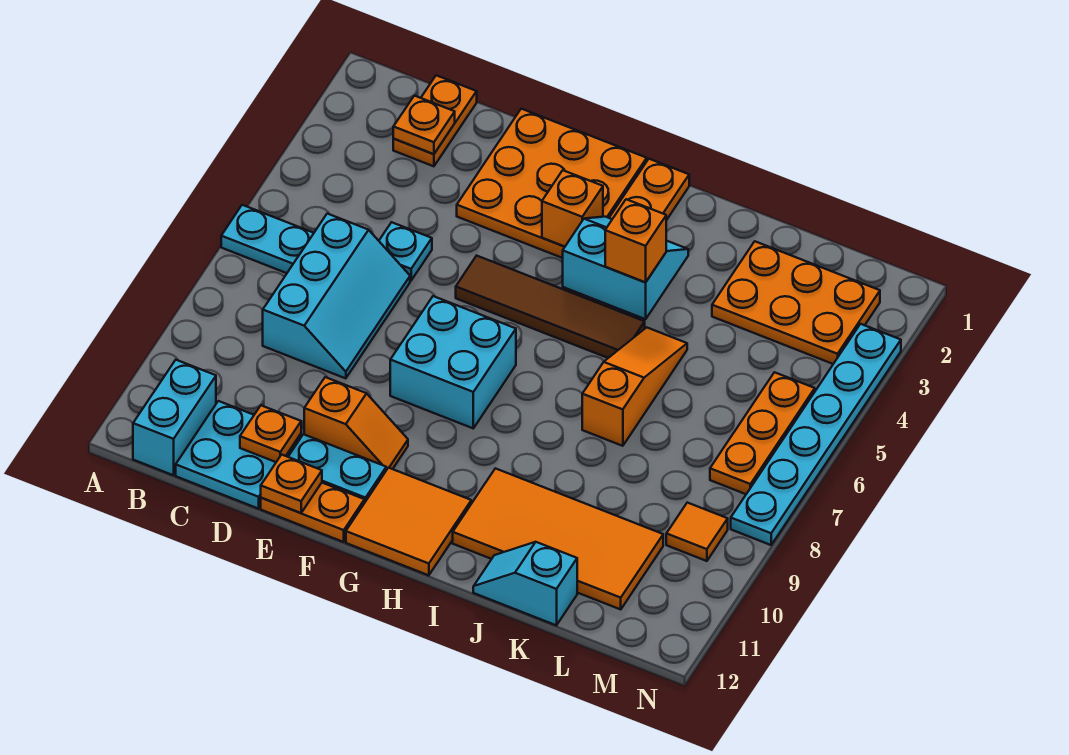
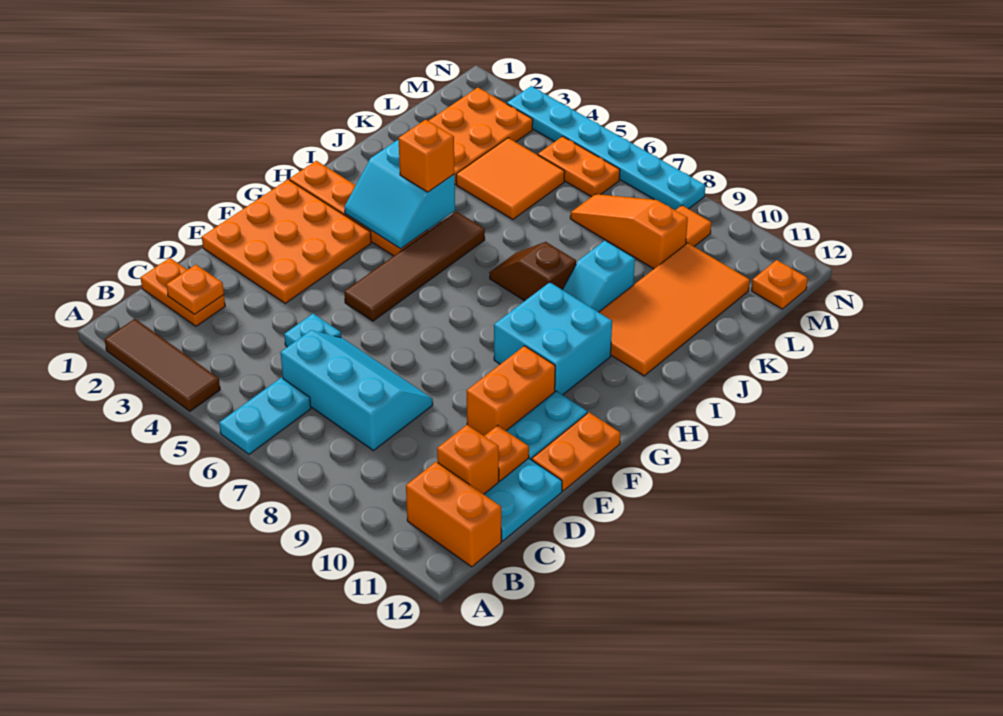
none -> brown tile A2:A4 level 1
cyan brick B11:B12 level 1 -> orange brick B11:B12 level 1
orange slope E10:F10 level 1 top E -> orange brick E10:F10 level 1
orange plate E12 level 2 -> orange plate M12 level 1
cyan brick F7:G8 level 1 -> cyan brick G9:H10 level 1
orange brick G3 level 2 -> orange brick C11 level 2
orange tile G11:H12 level 1 -> orange tile K4:L5 level 1
cyan slope H3:I4 level 2 top 4 -> cyan slope H3:I4 level 2 top I
none -> brown slope I7:I8 level 1 top 8
orange slope J5:J7 level 1 top 7 -> orange slope L7:L9 level 1 top 9
cyan slope J12:K12 level 1 top K -> cyan slope I9:J9 level 1 top J
orange plate M5:M7 level 1 -> orange plate M5:M6 level 1

